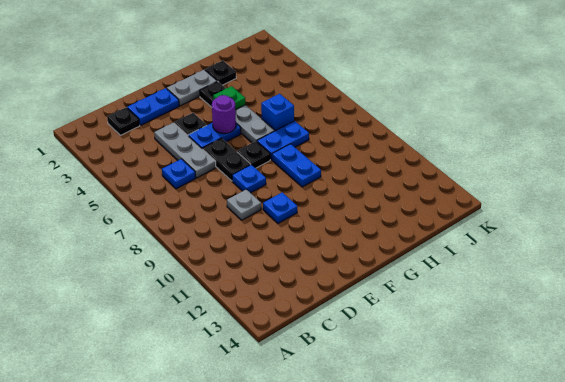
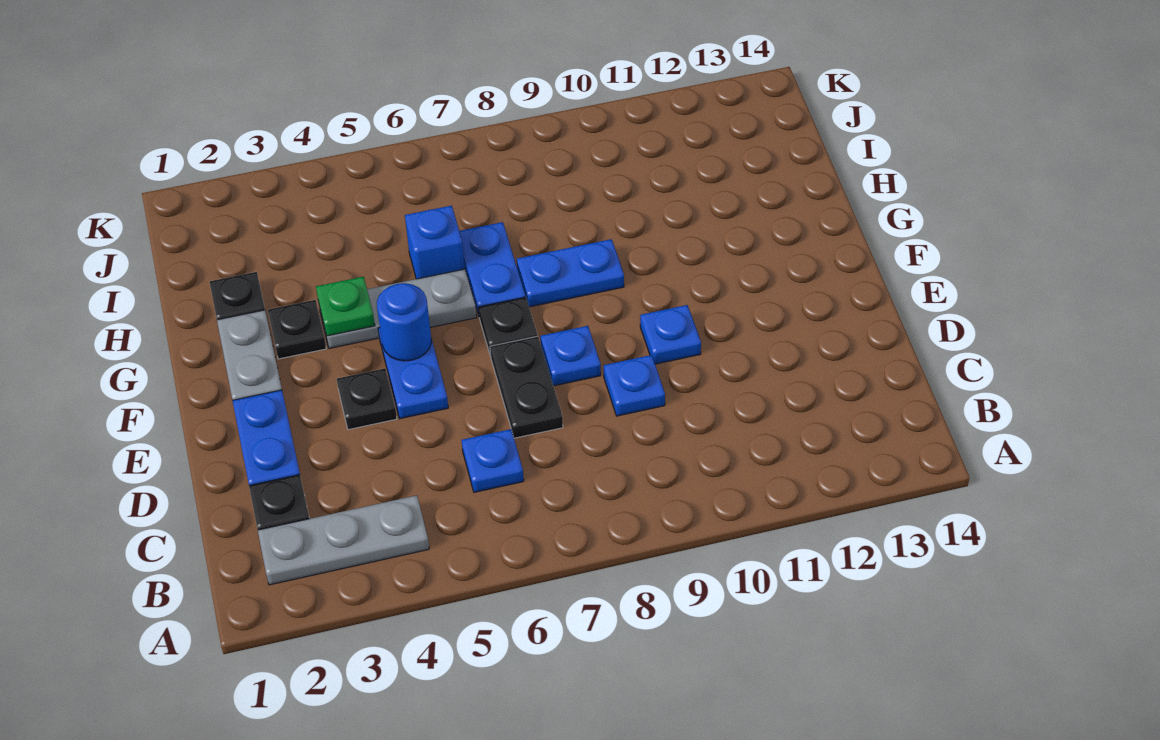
grey plate D4:D6 level 1 -> grey plate B2:B4 level 1
grey plate D9 level 1 -> blue plate D9 level 1
black plate E6:E7 level 1 -> black plate D7:E7 level 1
purple round brick F5 level 2 -> blue round brick F5 level 2

